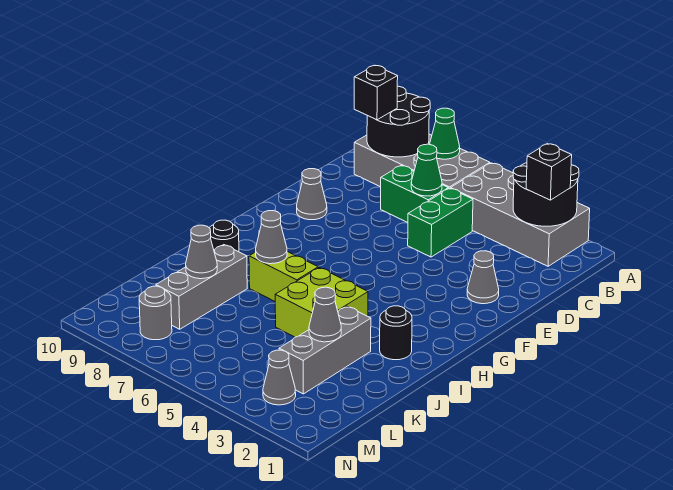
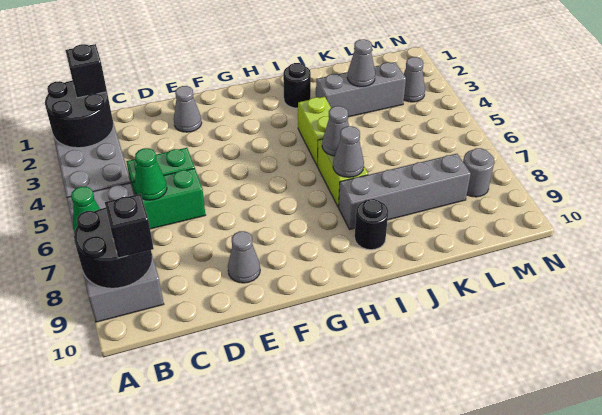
green brick C6:C7 level 1 -> green brick C6:D6 level 1
lime brick I4:J5 level 1 -> lime brick I4:I5 level 1
grey brick J8:L8 level 1 -> grey brick I8:L8 level 1
grey cone K8 level 2 -> grey cone I6 level 2

